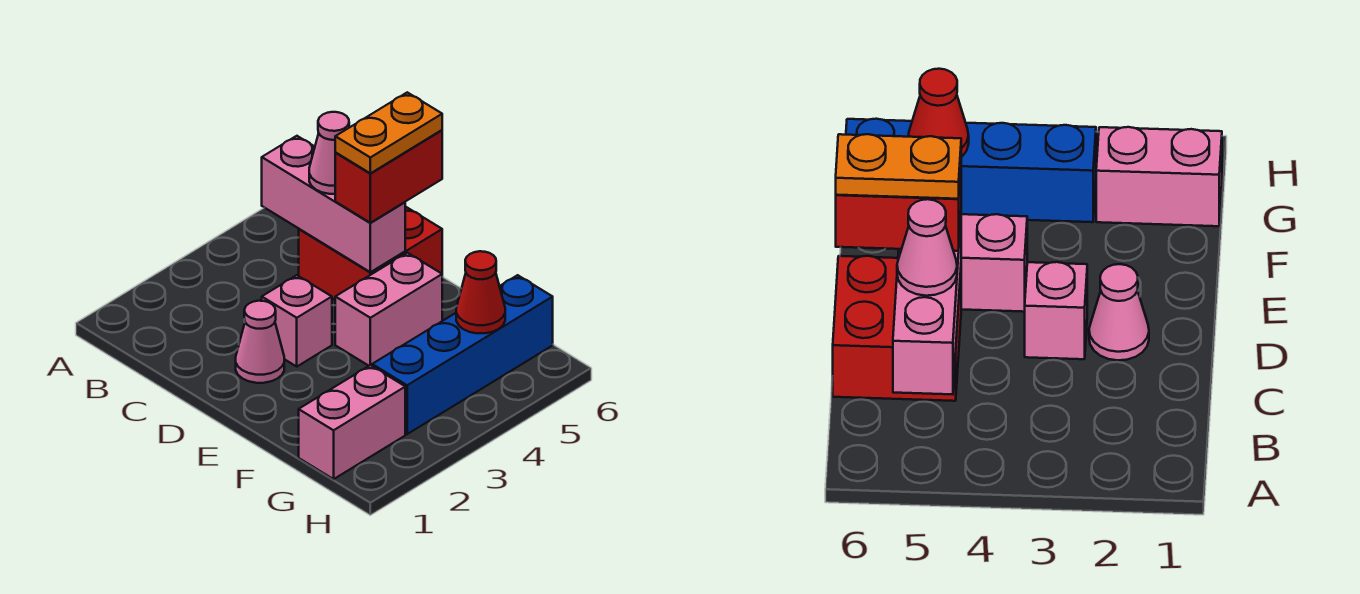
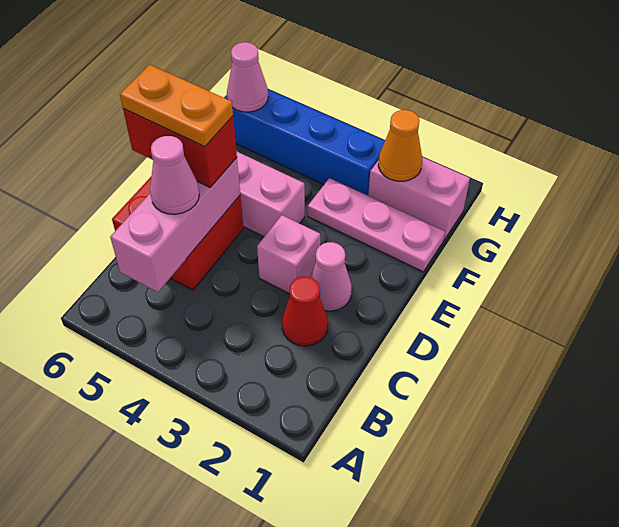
none -> pink plate F1:F3 level 1
none -> orange cone G2 level 2
red cone G5 level 2 -> red cone C2 level 1
none -> pink cone G6 level 2

